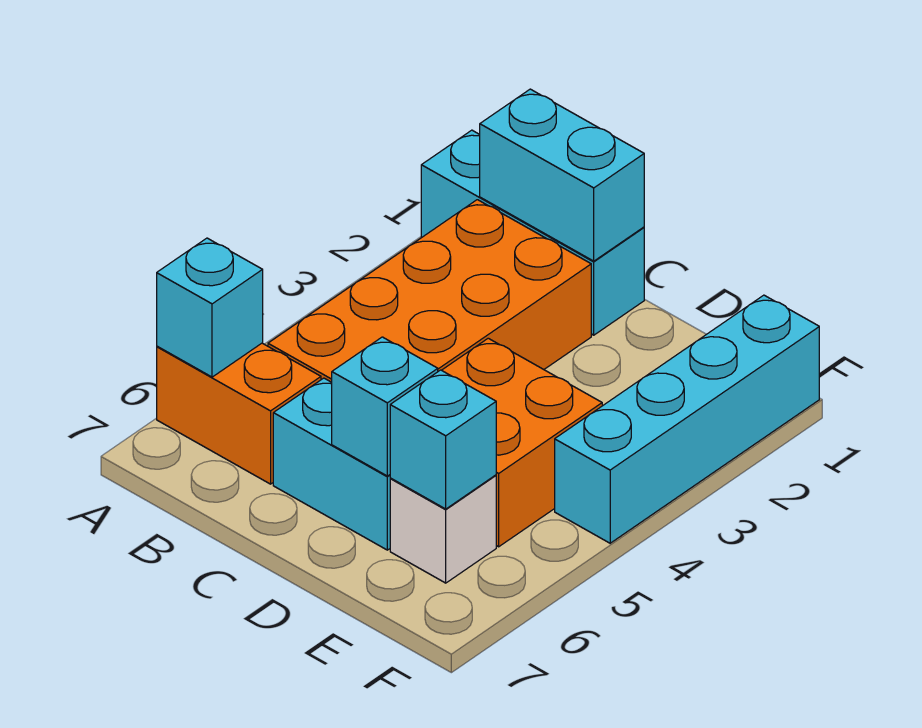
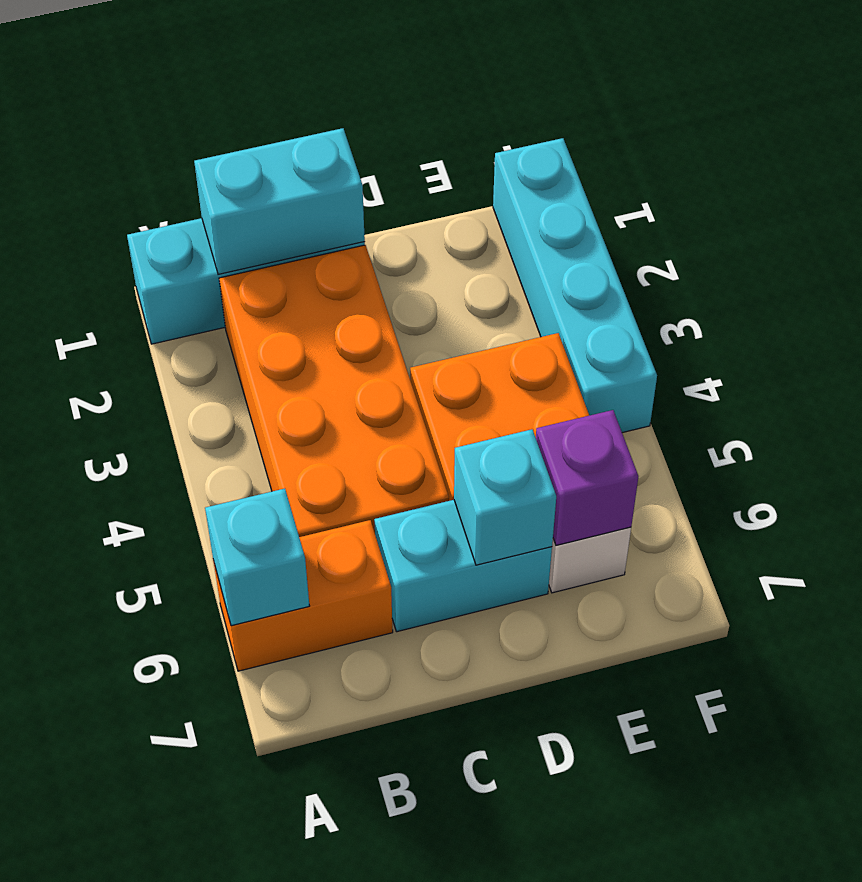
cyan brick E6 level 2 -> purple brick E6 level 2

